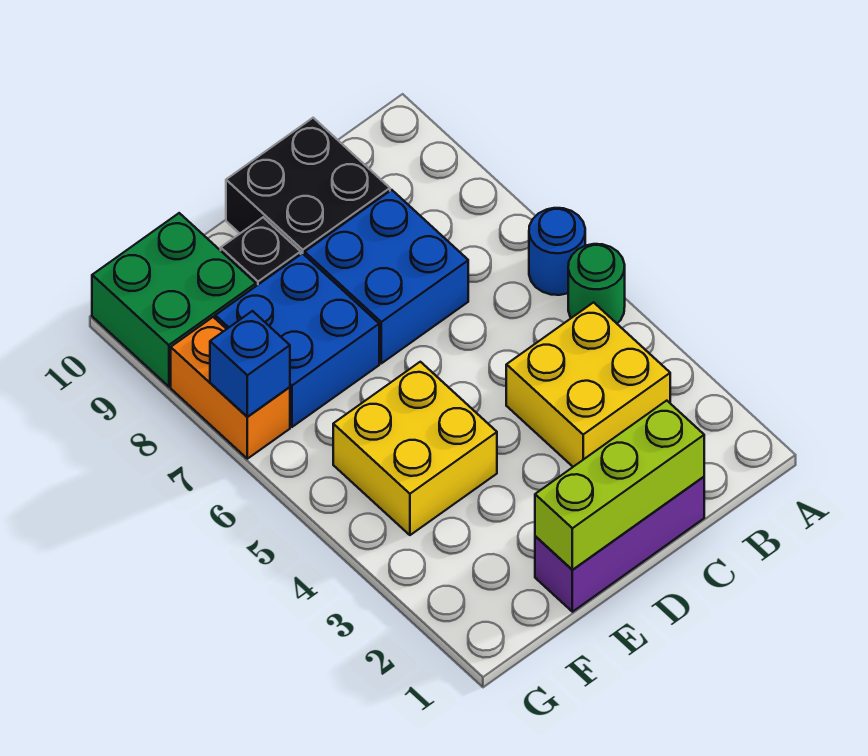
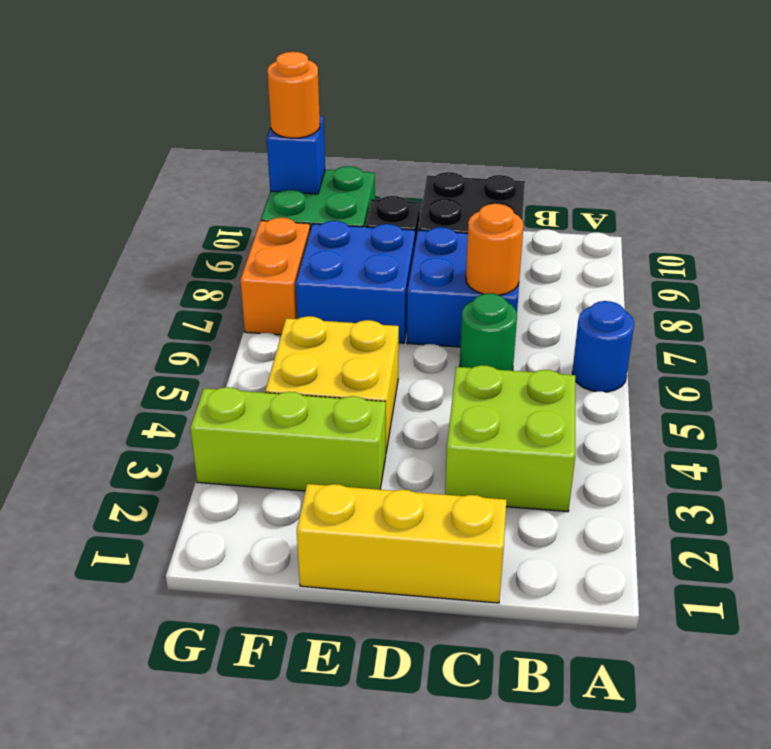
green round brick A5 level 1 -> green round brick C6 level 1
yellow brick B3:C4 level 1 -> lime brick B3:C4 level 1
purple brick C1:E1 level 1 -> yellow brick C1:E1 level 1
lime brick C1:E1 level 2 -> lime brick E3:G3 level 1
none -> orange round brick C7 level 2
blue brick G7 level 2 -> blue brick G10 level 2
none -> orange round brick G10 level 3

